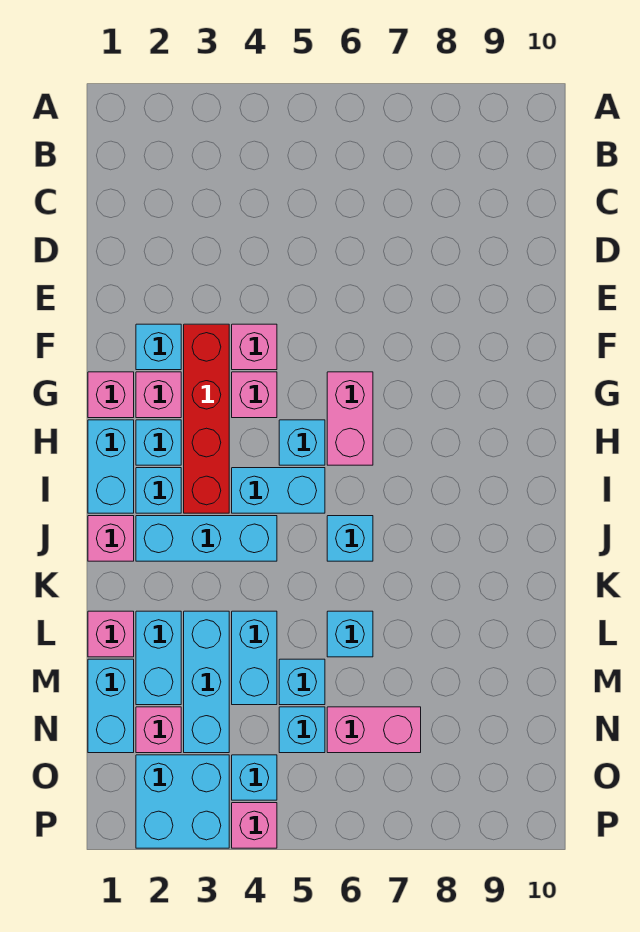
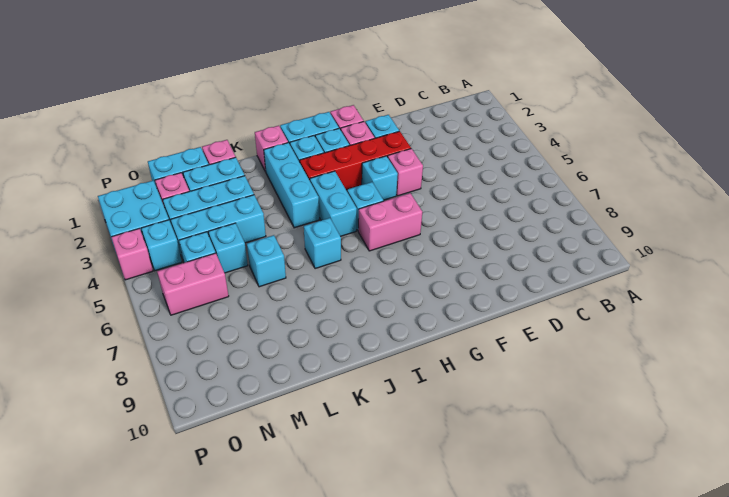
pink brick G4 level 1 -> cyan brick G4 level 1
cyan brick L4:M4 level 1 -> cyan brick L4:N4 level 1
pink brick N6:N7 level 1 -> pink brick N6:O6 level 1

